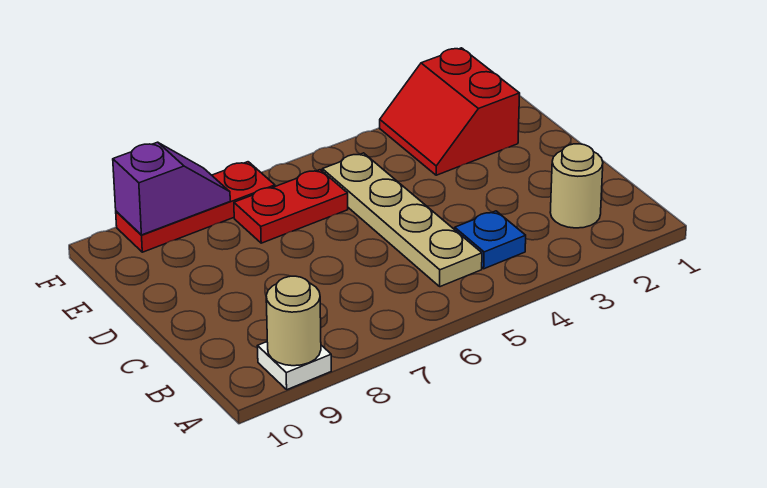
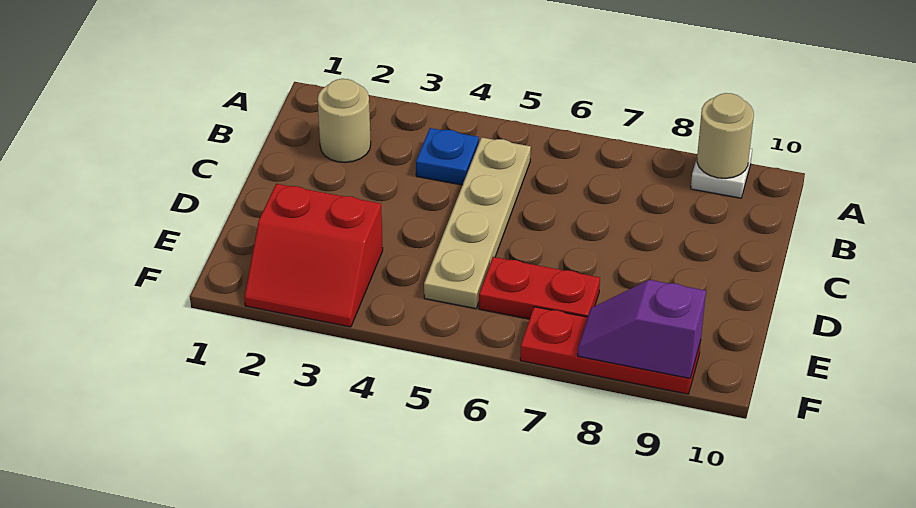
red slope E2:F3 level 1 top 2 -> red slope E2:F3 level 1 top E

